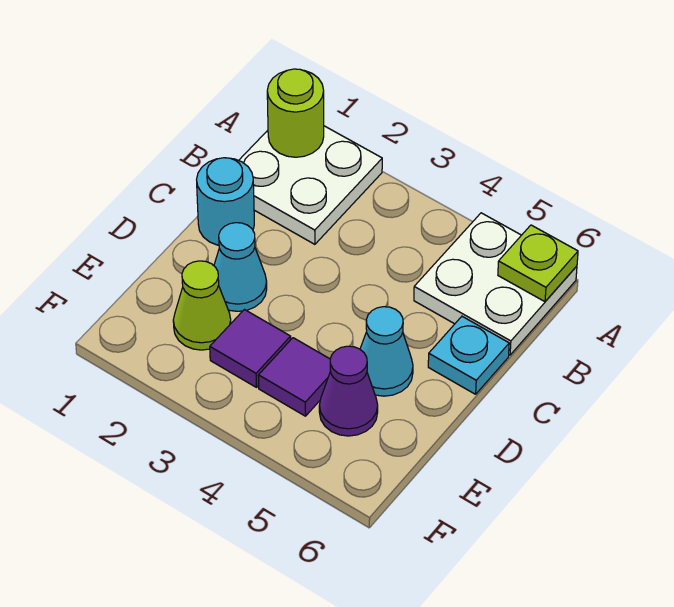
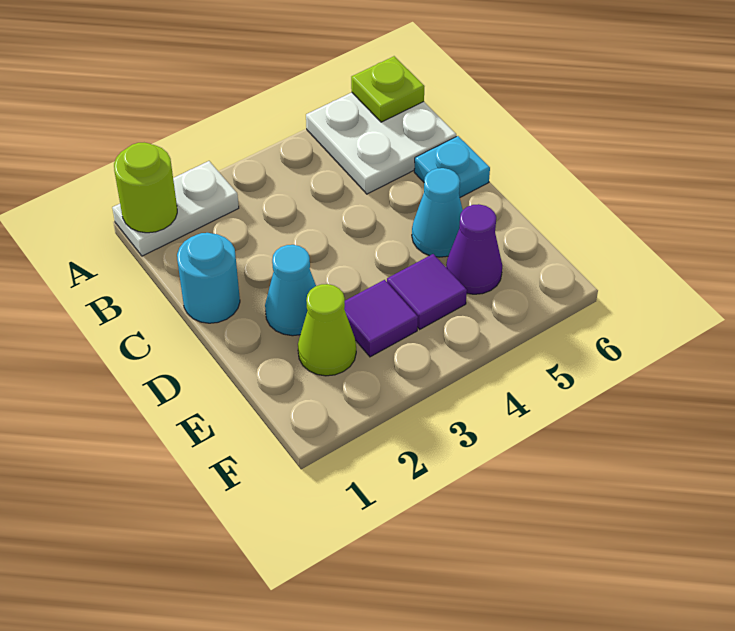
white plate A1:B2 level 1 -> white plate A1:A2 level 1

